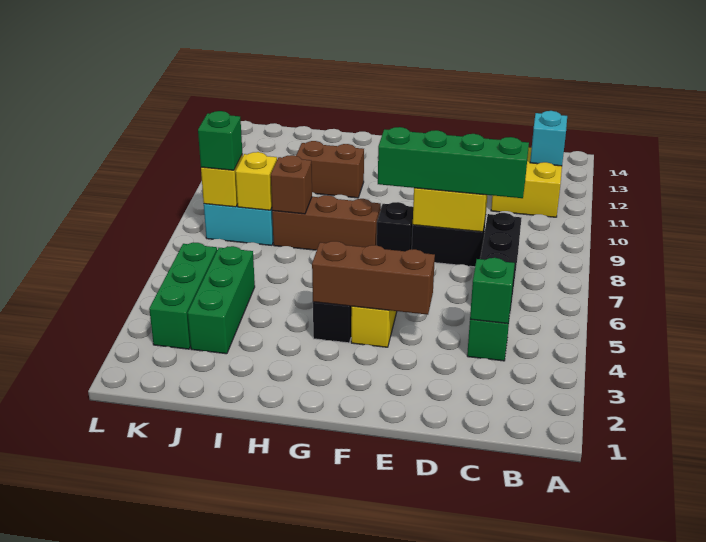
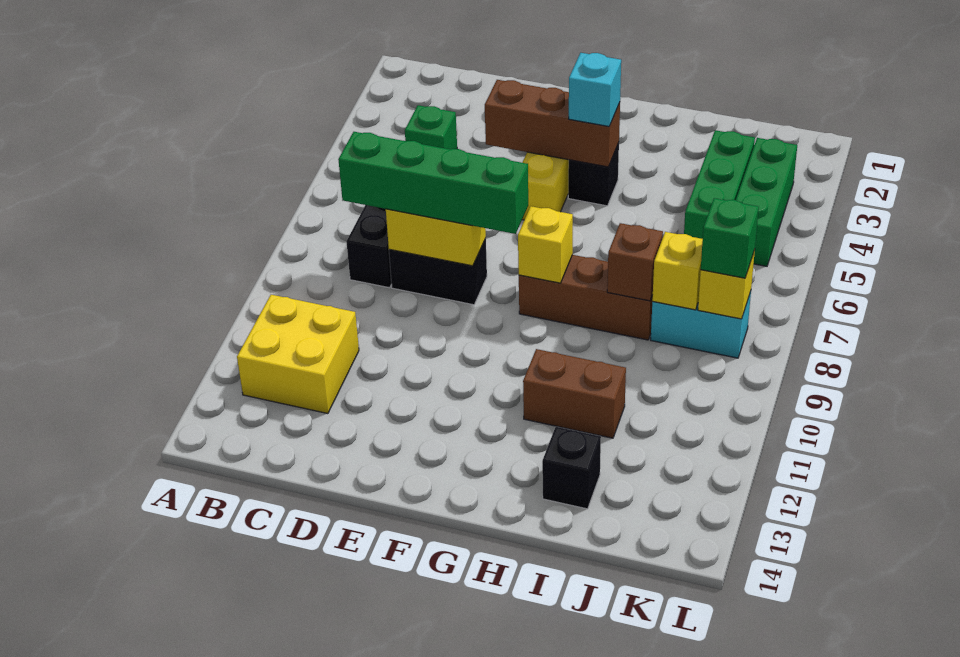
cyan brick B12 level 2 -> cyan brick G4 level 3
green brick C4 level 2 -> none
black brick F8 level 1 -> black brick I13 level 1
none -> yellow brick G8 level 2

